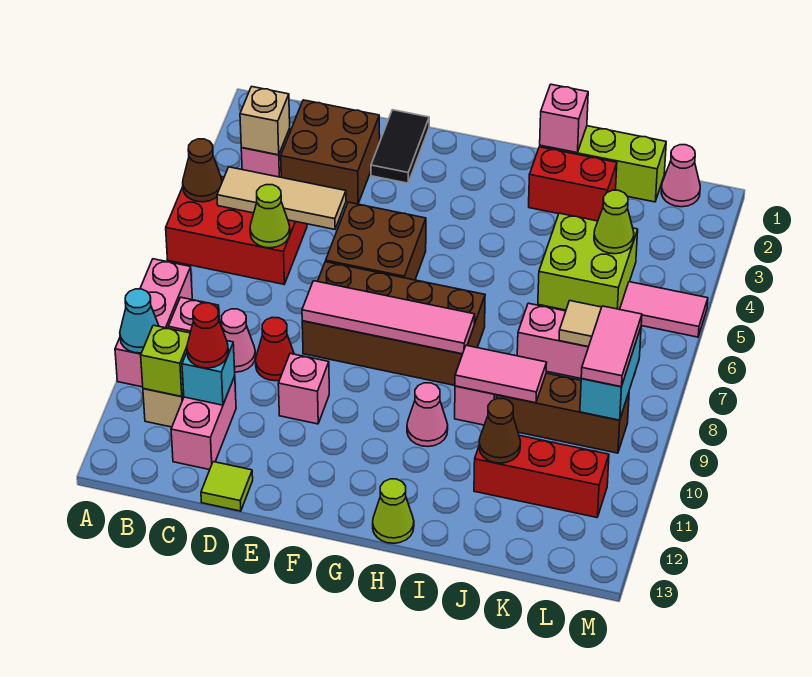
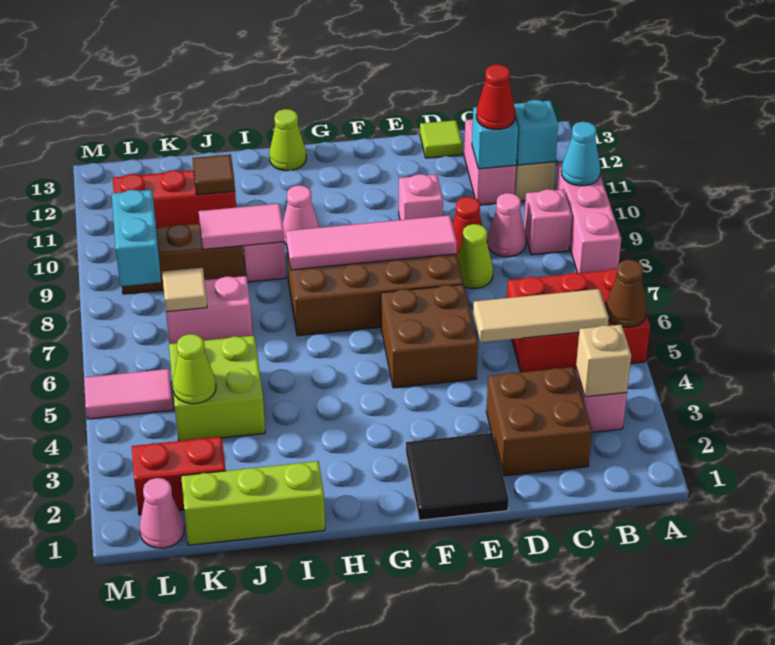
lime brick B11 level 2 -> cyan brick B11 level 2
lime cone C6 level 2 -> lime cone D8 level 1
black tile E1:E2 level 1 -> black tile E1:F2 level 1
pink brick I1 level 2 -> none
red brick I2:J2 level 1 -> red brick K2:L2 level 1
brown cone J11 level 2 -> brown tile J11 level 2
pink tile L8:L9 level 3 -> none

